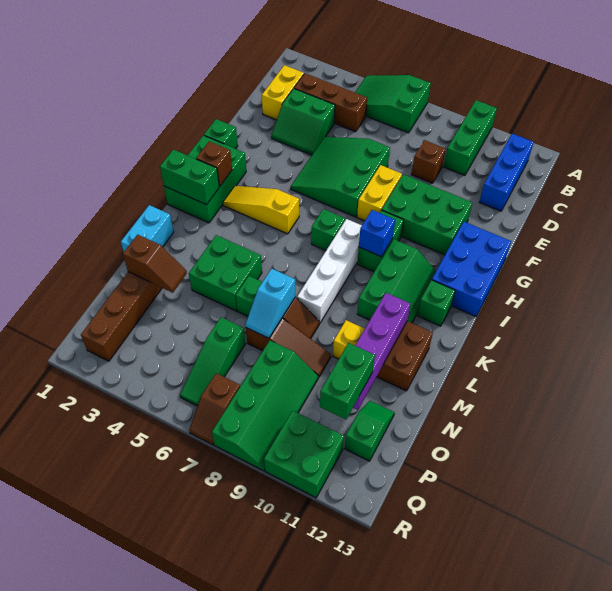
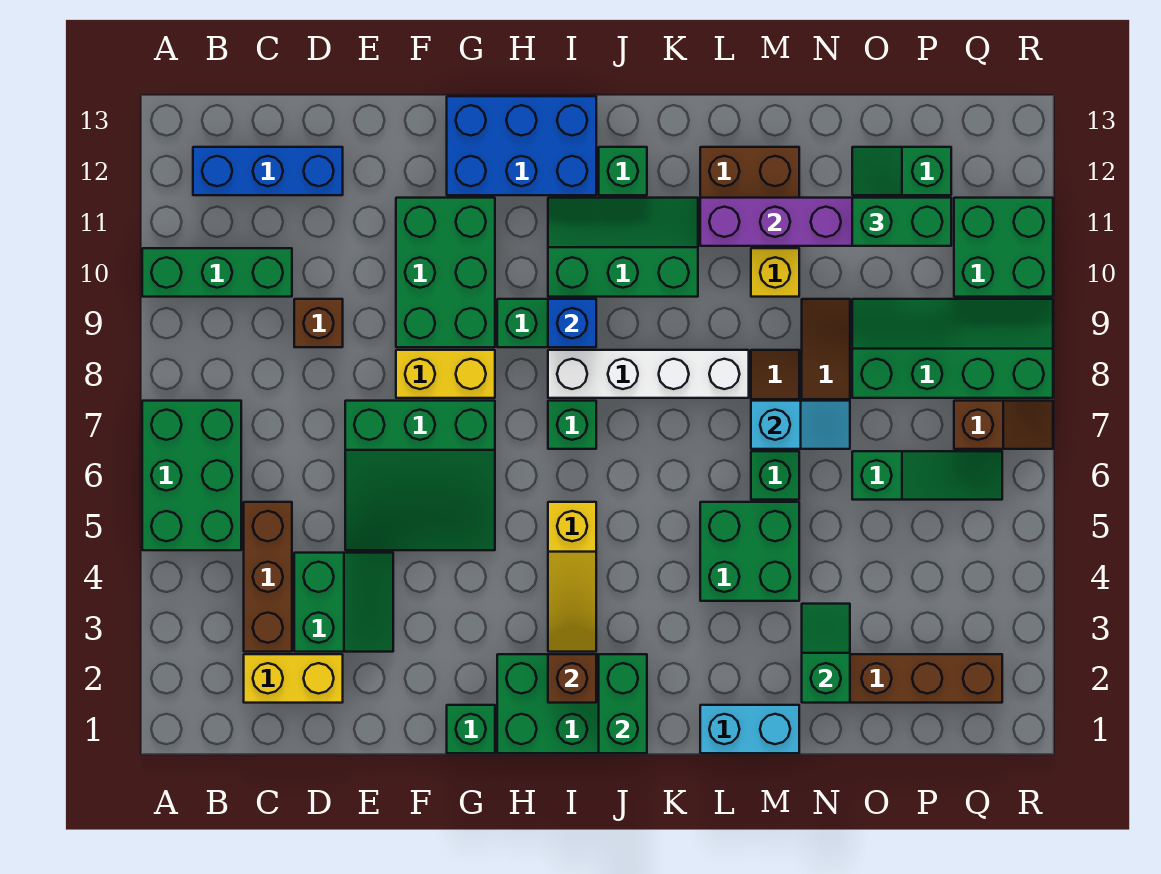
green slope A5:B7 level 1 top 7 -> green brick A5:B7 level 1
brown slope N2:N3 level 2 top 2 -> green slope N2:N3 level 2 top 2

